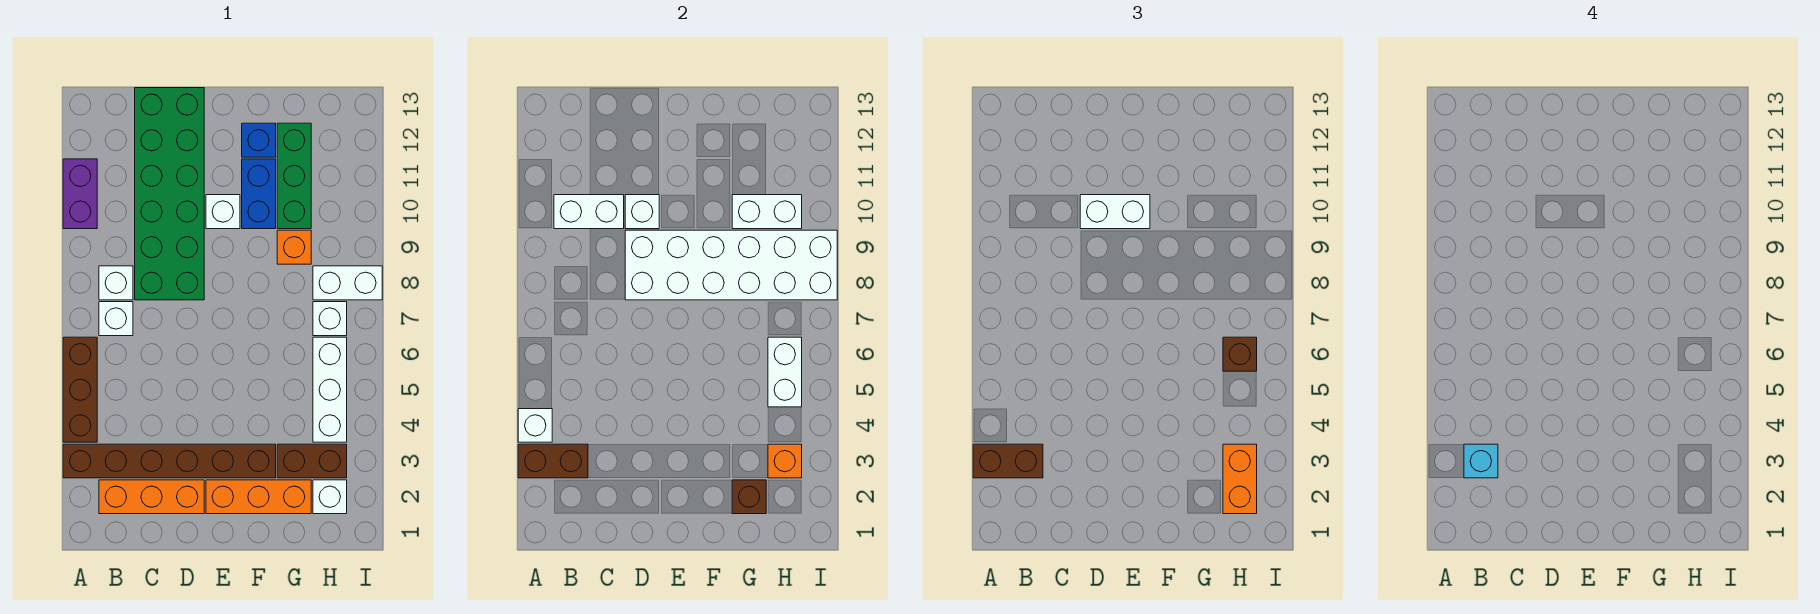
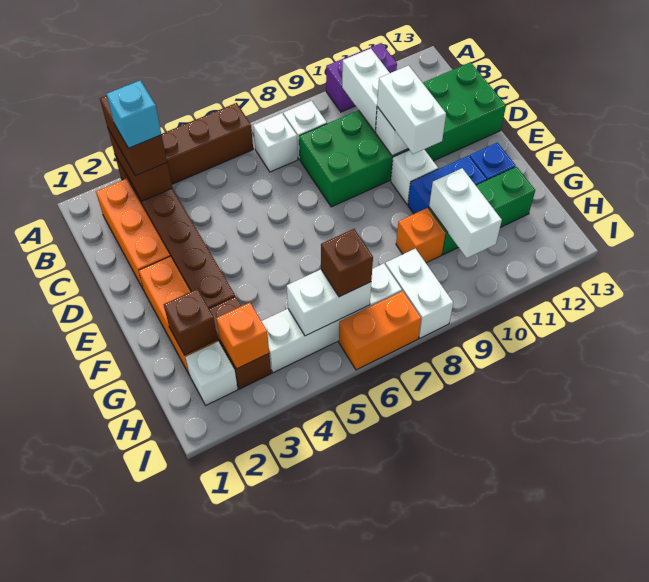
white brick A4 level 2 -> none
white brick D8:I9 level 2 -> none
orange brick H2:H3 level 3 -> orange brick I6:I7 level 1

